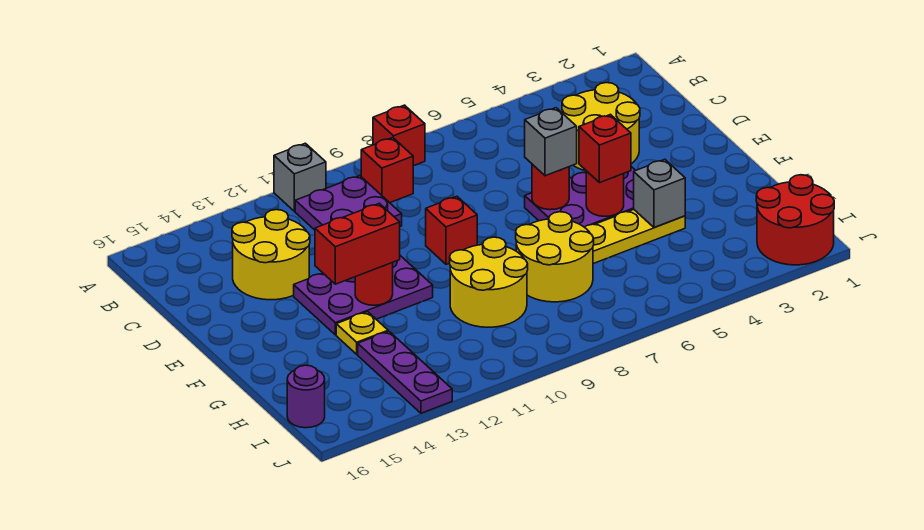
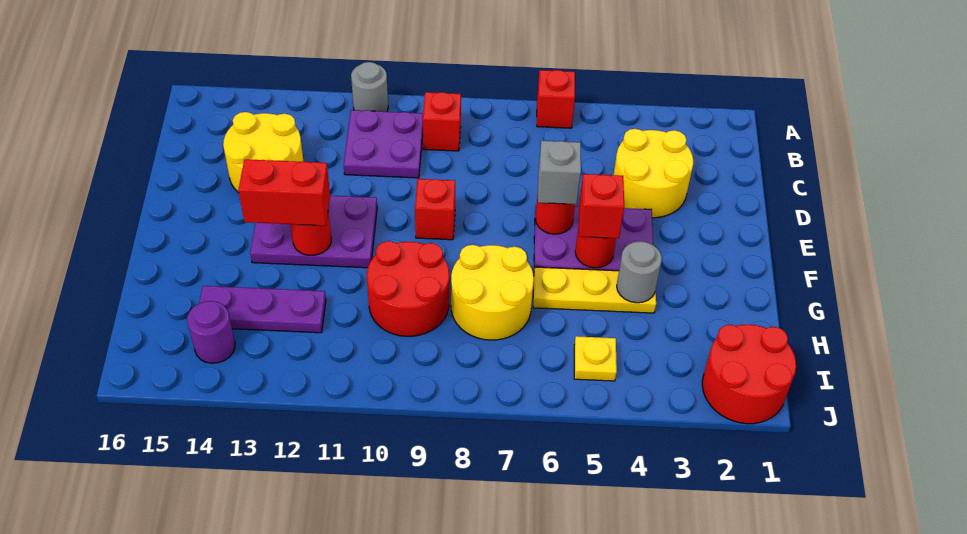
red brick A8 level 1 -> red brick A6 level 1
grey brick A11 level 1 -> grey round brick A11 level 1
grey brick G4 level 2 -> grey round brick G4 level 2
yellow round brick G9:H10 level 1 -> red round brick G9:H10 level 1
yellow plate G13 level 1 -> yellow plate I5 level 1
purple plate H13:J13 level 1 -> purple plate H12:H14 level 1
purple round brick I16 level 1 -> purple round brick I14 level 1

